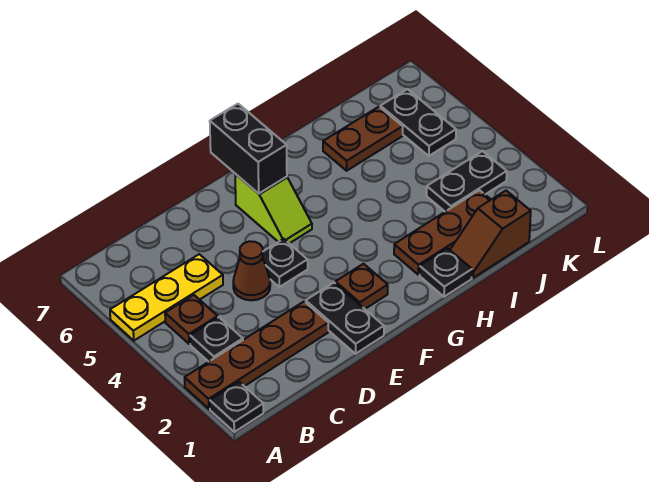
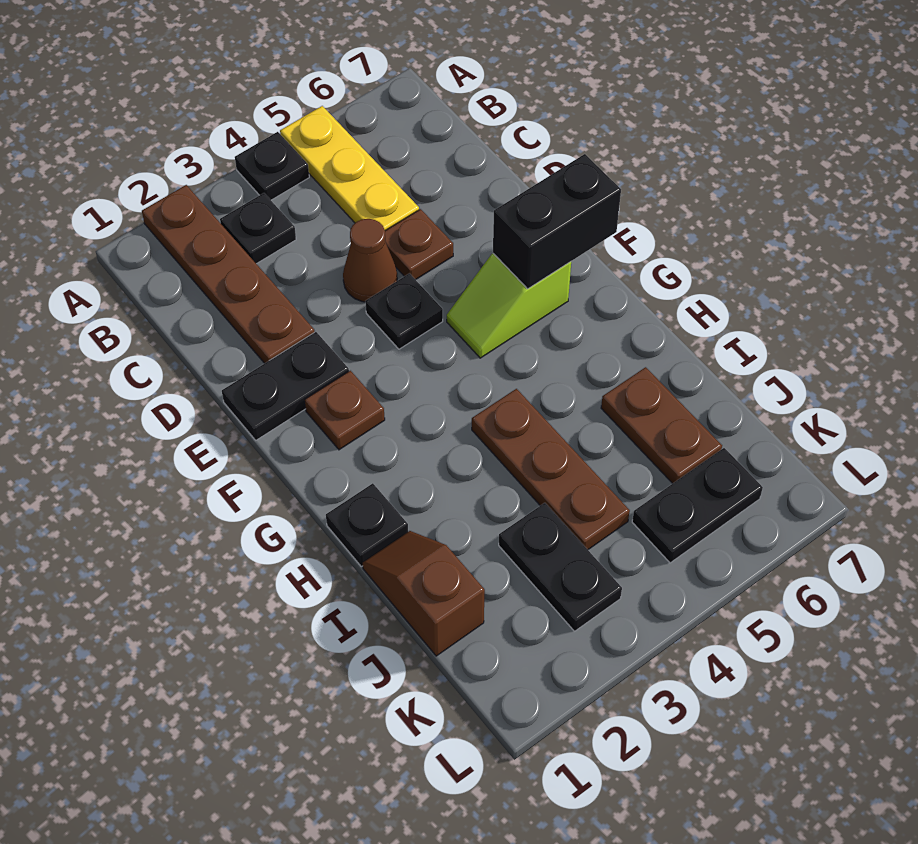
black plate A1 level 1 -> black plate A4 level 1
brown plate B4 level 1 -> brown plate D5 level 1
brown plate H2:J2 level 1 -> brown plate H4:J4 level 1

